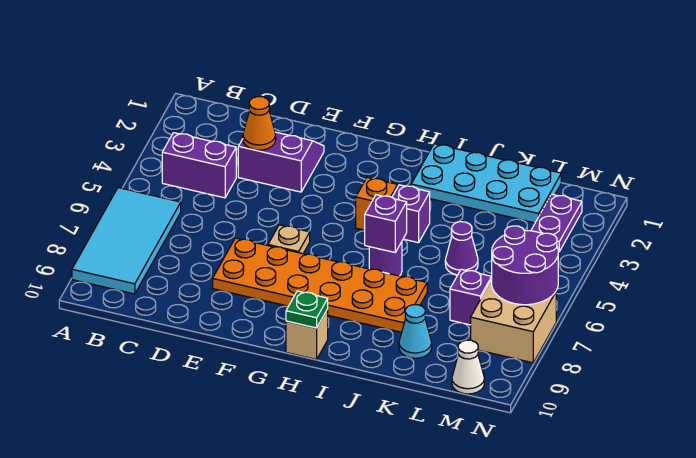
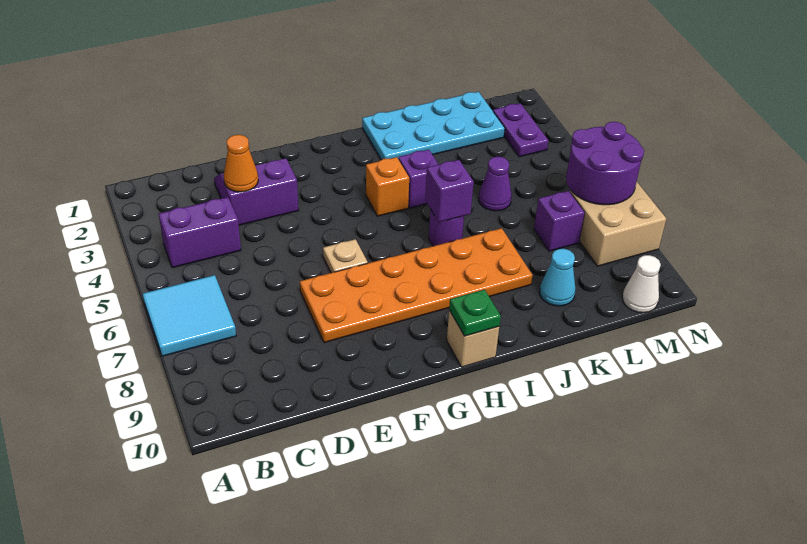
cyan tile A6:B9 level 1 -> cyan tile A6:B7 level 1

